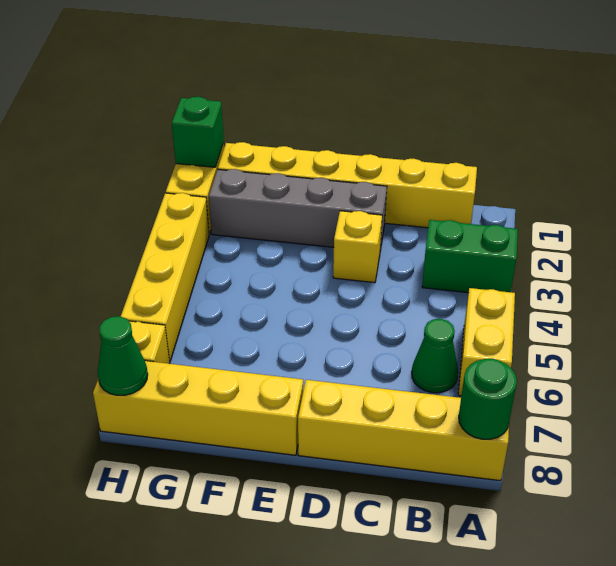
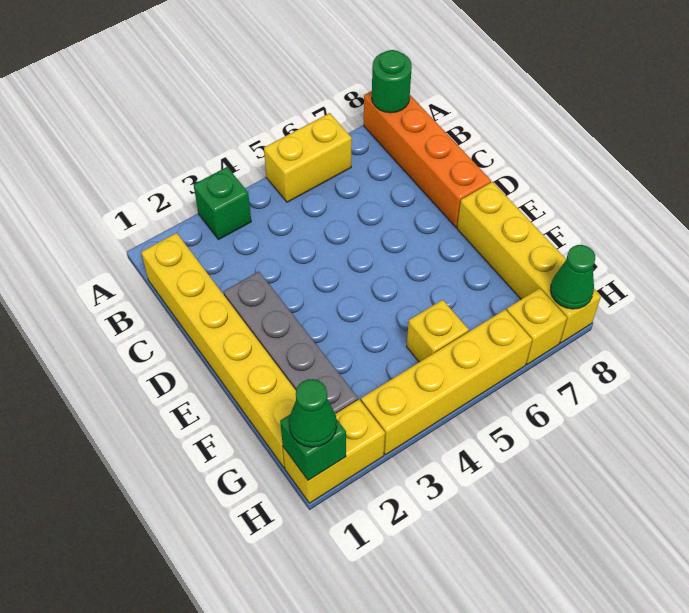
green brick A3:B3 level 1 -> green brick A3 level 1
yellow brick A8:D8 level 1 -> orange brick A8:D8 level 1
green cone B6 level 1 -> green cone H1 level 3
yellow brick D3 level 1 -> yellow brick G5 level 1

